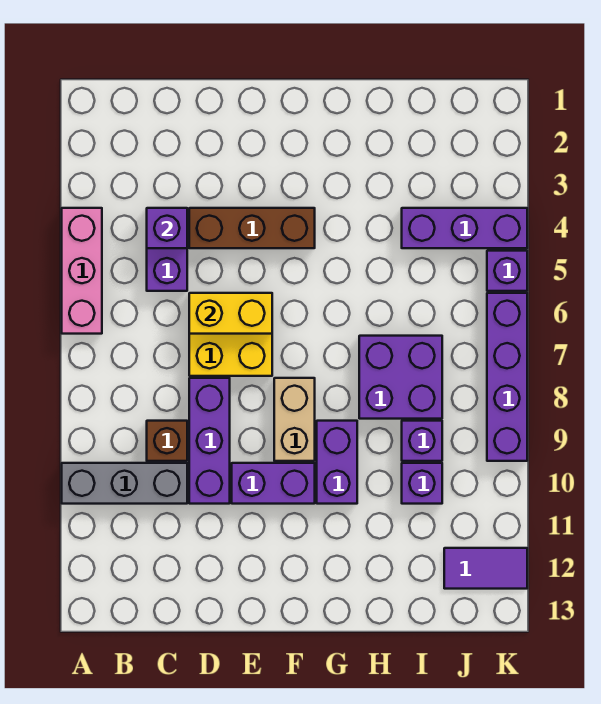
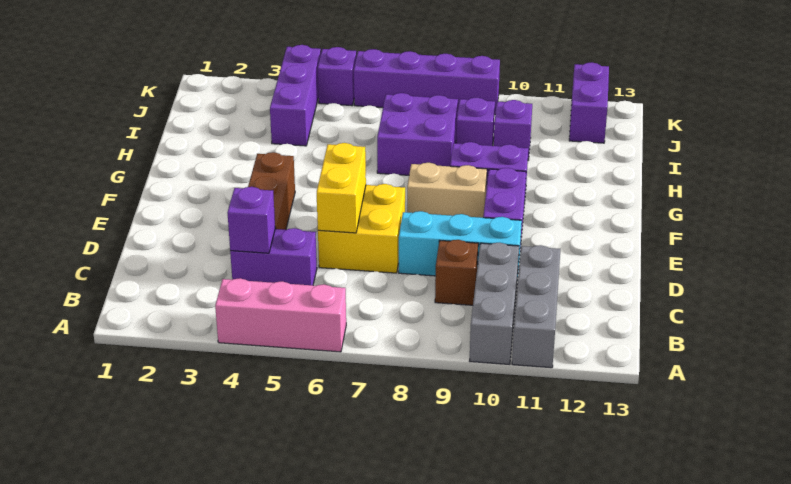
none -> grey brick A11:C11 level 1
purple brick D8:D10 level 1 -> cyan brick D8:D10 level 1
purple tile J12:K12 level 1 -> purple brick J12:K12 level 1

